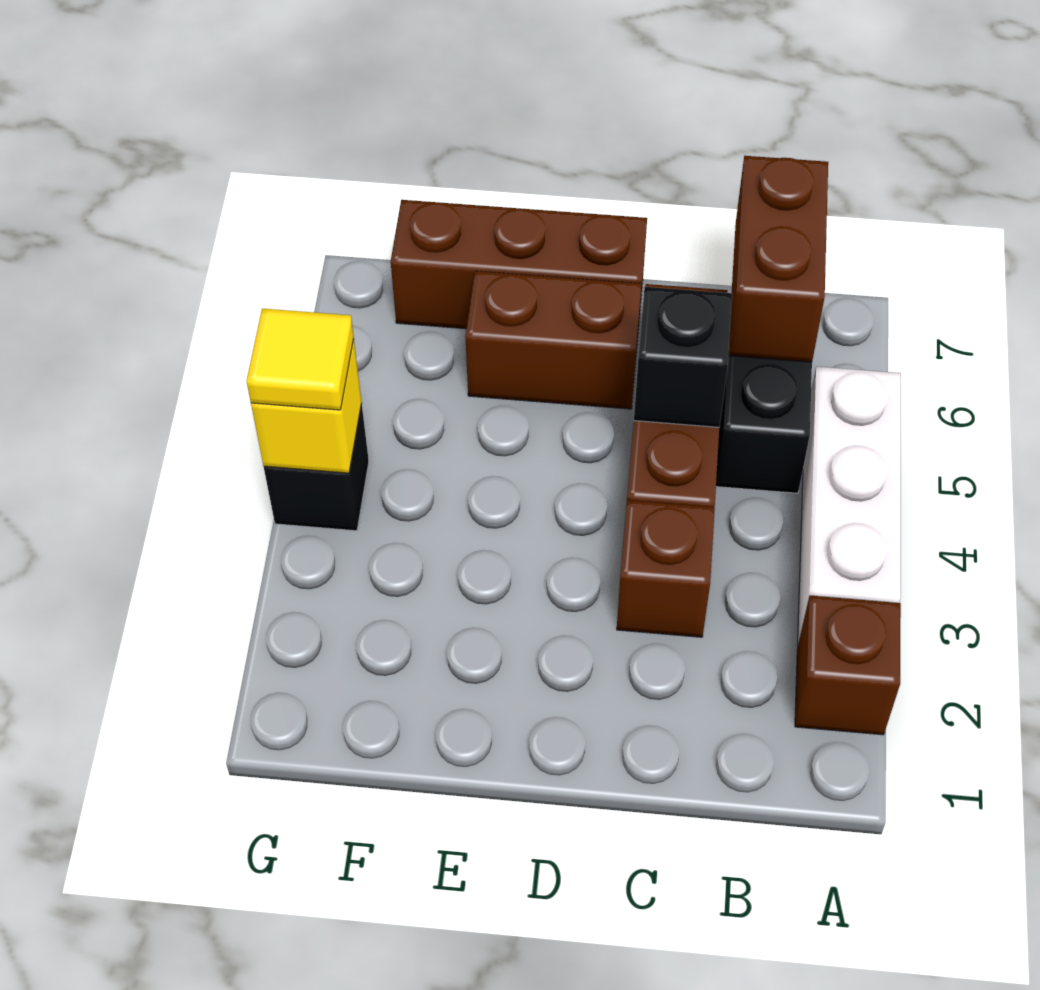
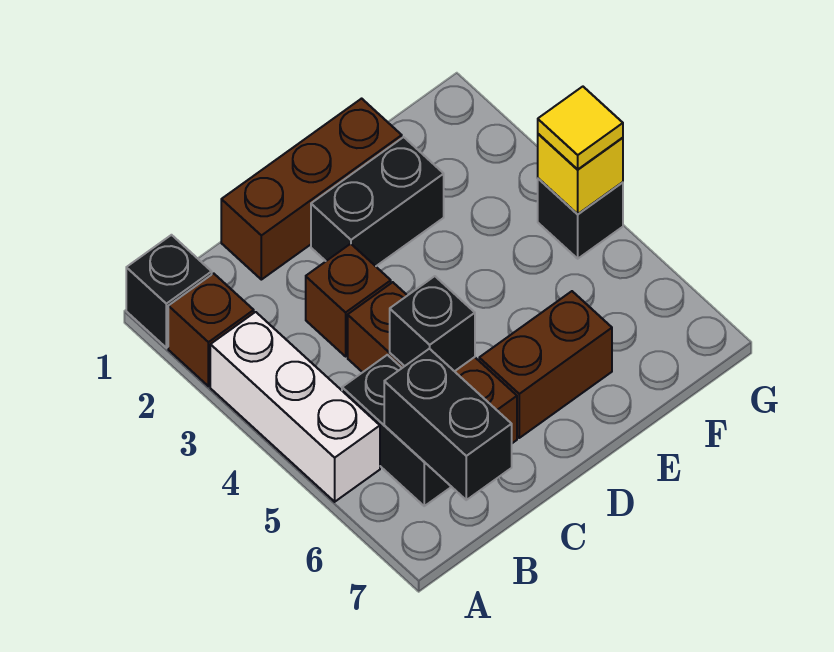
none -> black brick A1 level 1
brown brick B6:B7 level 2 -> black brick B6:B7 level 2
none -> black brick D2:E2 level 1
brown brick D7:F7 level 1 -> brown brick C1:E1 level 1

